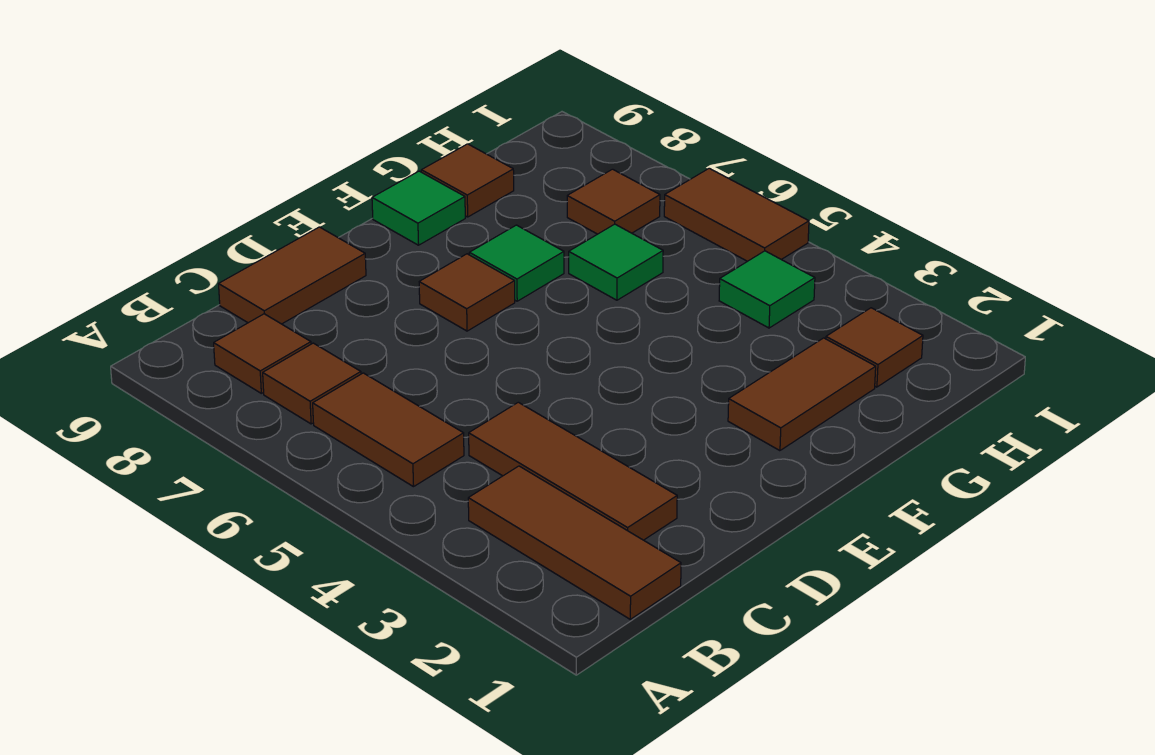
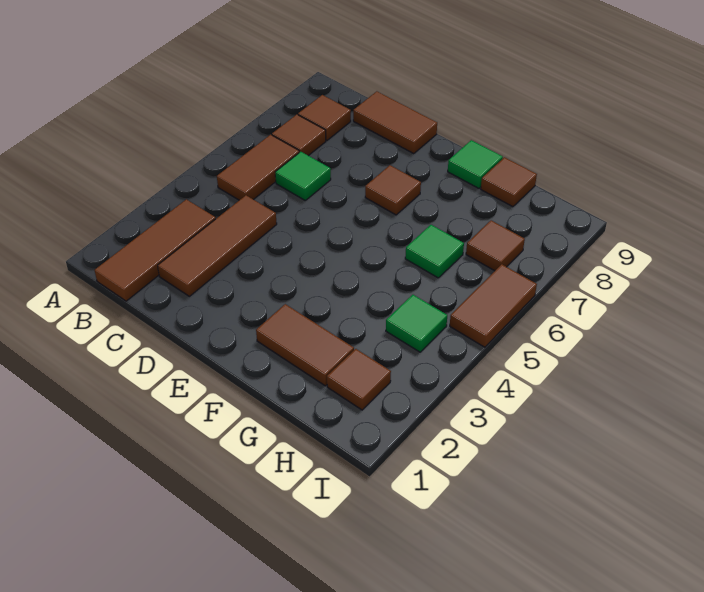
green tile F7 level 1 -> green tile C6 level 1

